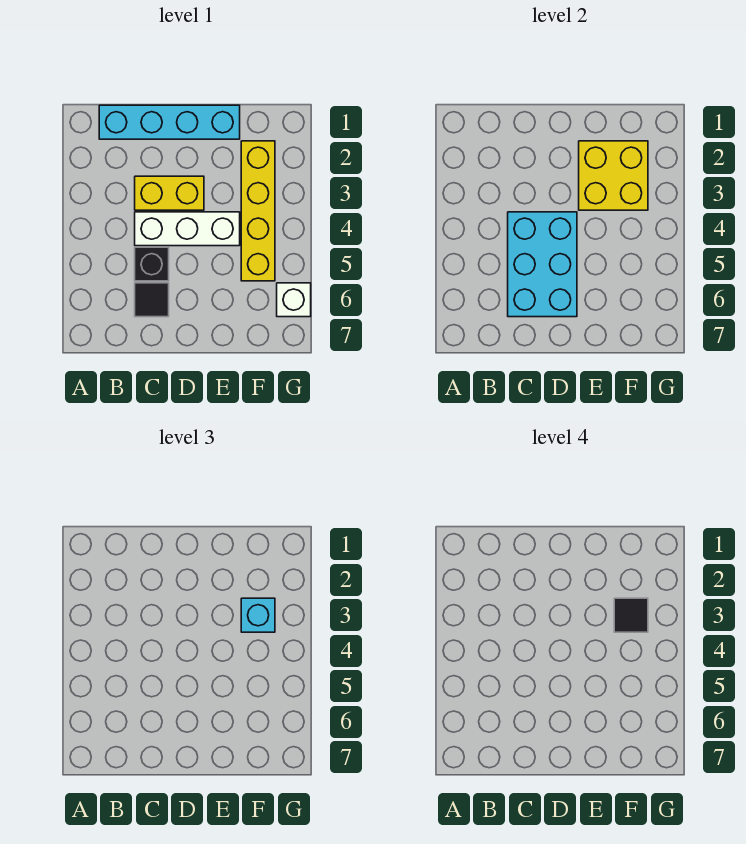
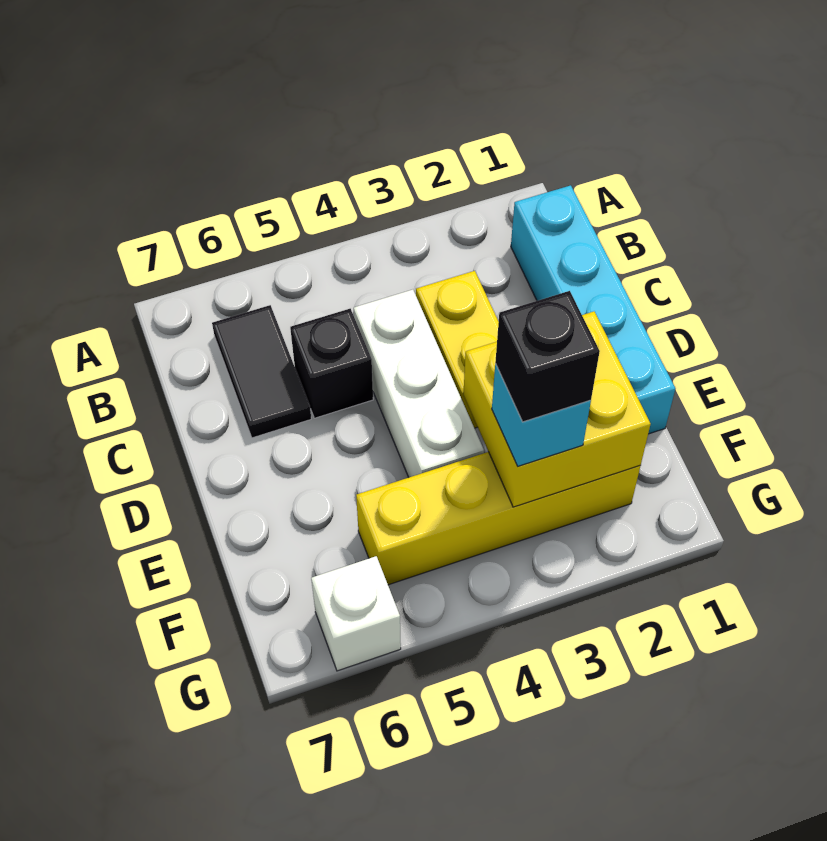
cyan brick C4:D6 level 2 -> none
black tile C6 level 1 -> black tile B6:C6 level 1
black tile F3 level 4 -> black brick F3 level 4

